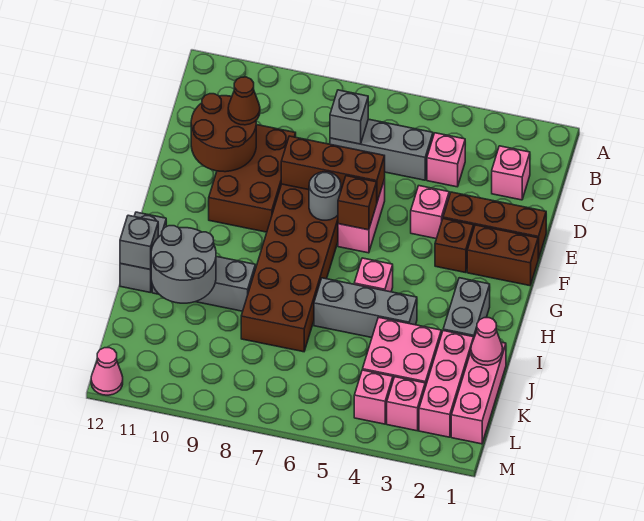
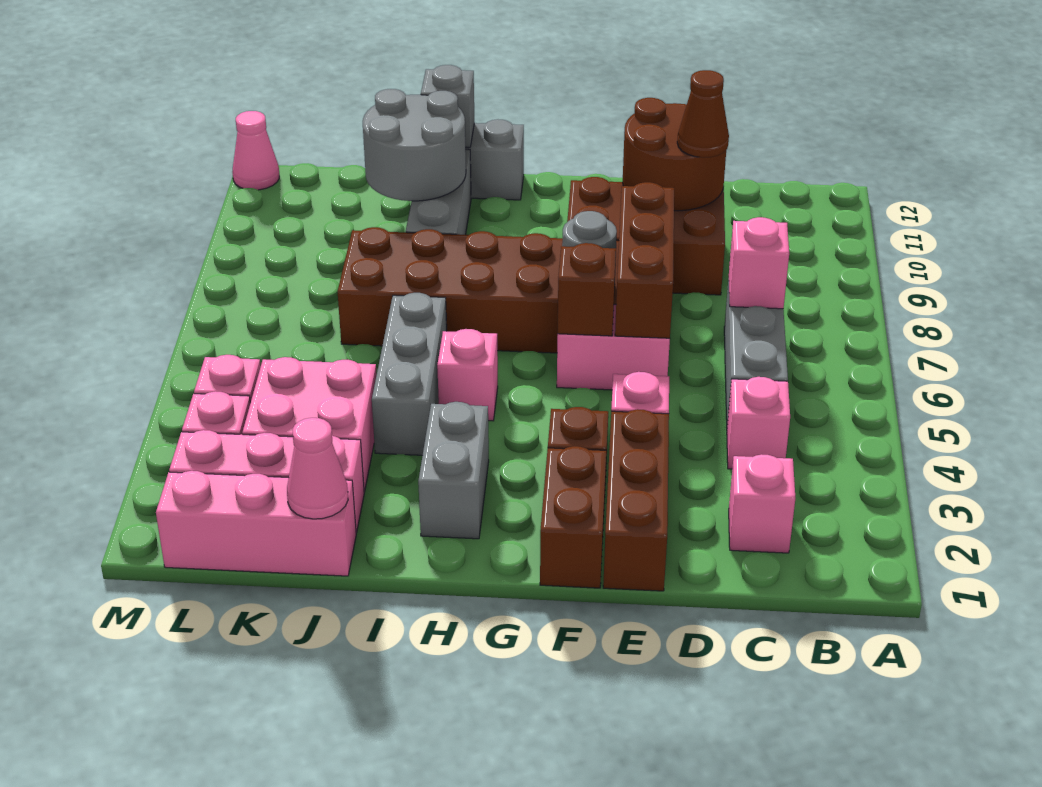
grey brick C7 level 2 -> pink brick C7 level 2
grey brick H2:I2 level 1 -> grey brick H2:H3 level 1

